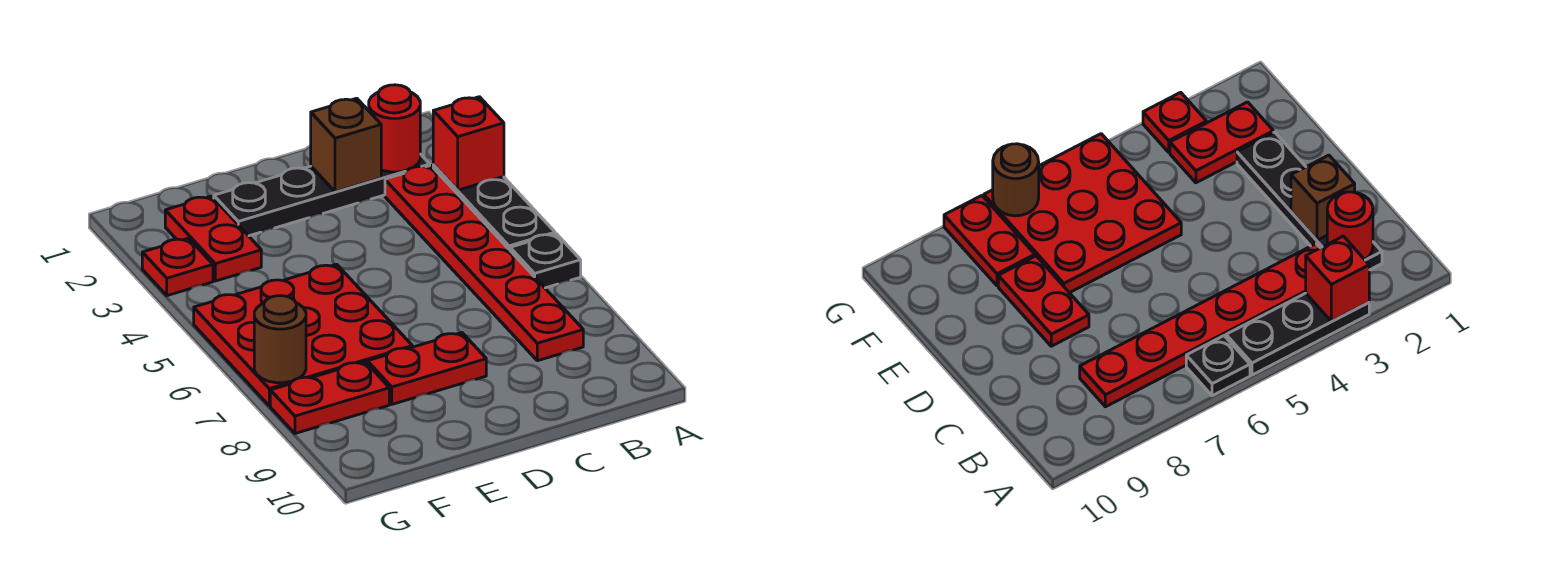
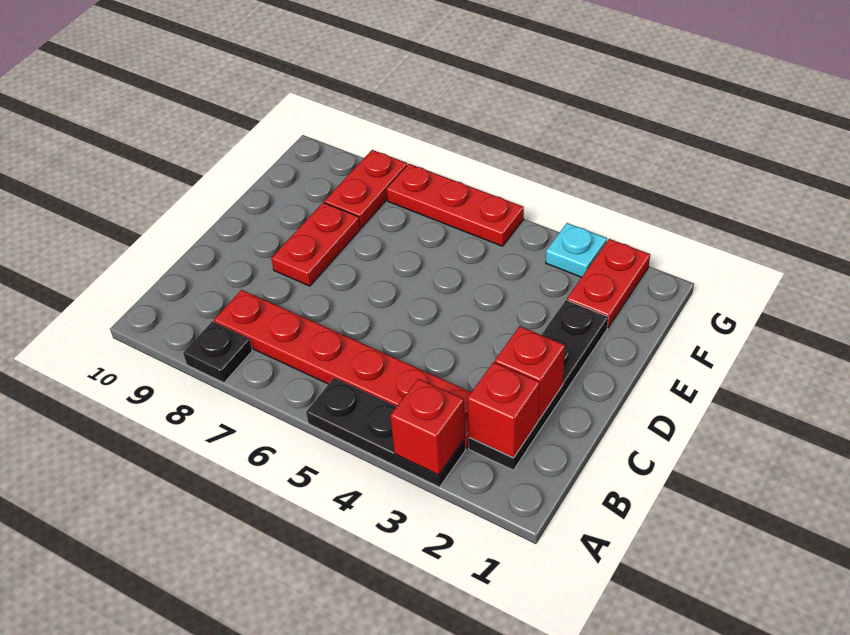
black plate A6 level 1 -> black plate A8 level 1
red round brick B2 level 2 -> red brick B2 level 2
brown brick C2 level 2 -> red brick C2 level 2
red plate E5:G7 level 1 -> red plate G5:G7 level 1
red plate F2:F3 level 1 -> red plate F2:G2 level 1
red plate G3 level 1 -> cyan plate G3 level 1
brown round brick G7 level 2 -> none

